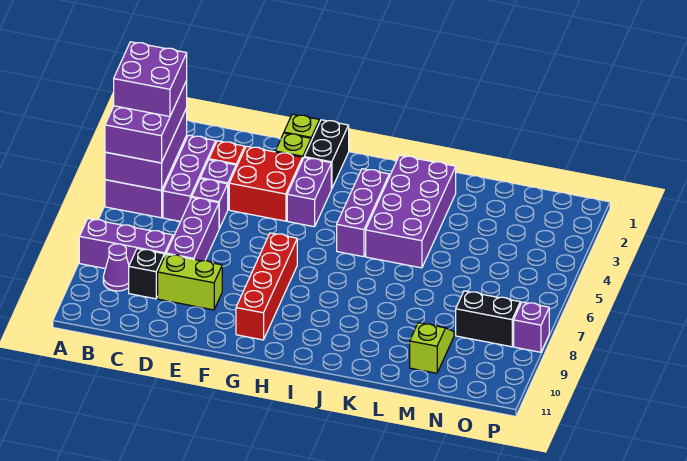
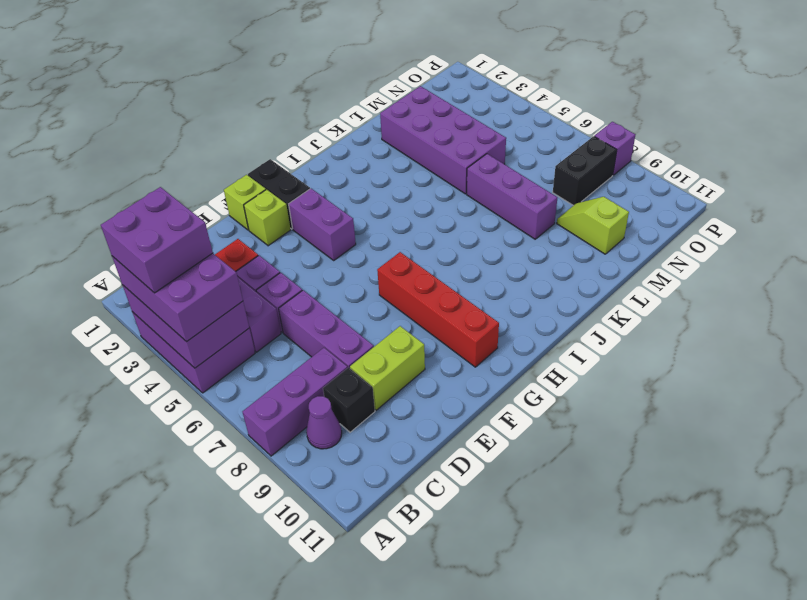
red brick E3:F4 level 1 -> none
purple brick I3:I5 level 1 -> purple brick L6:L8 level 1
purple brick J2:K5 level 1 -> purple brick L2:M5 level 1

